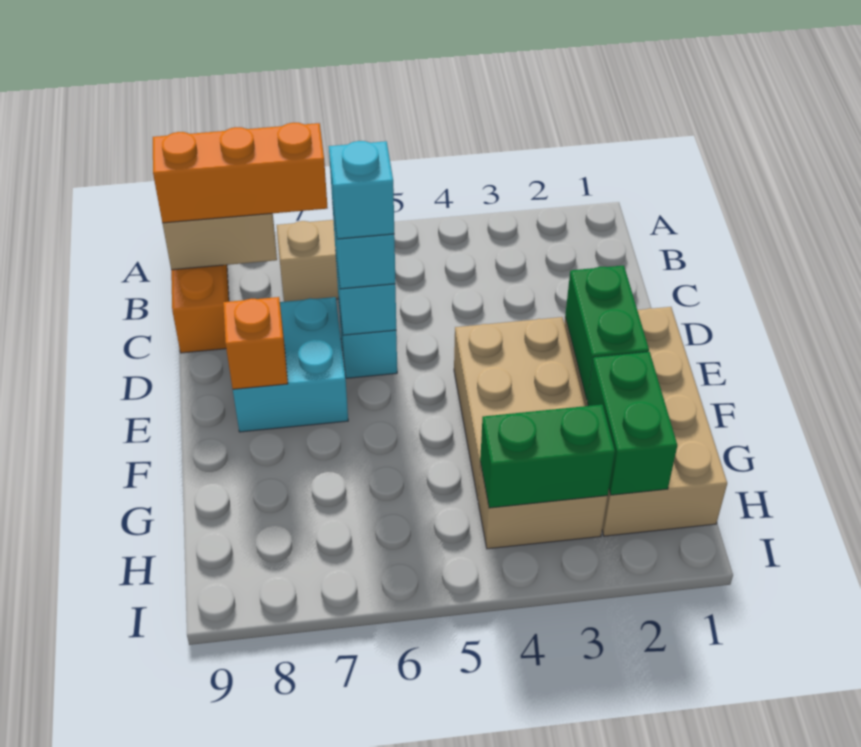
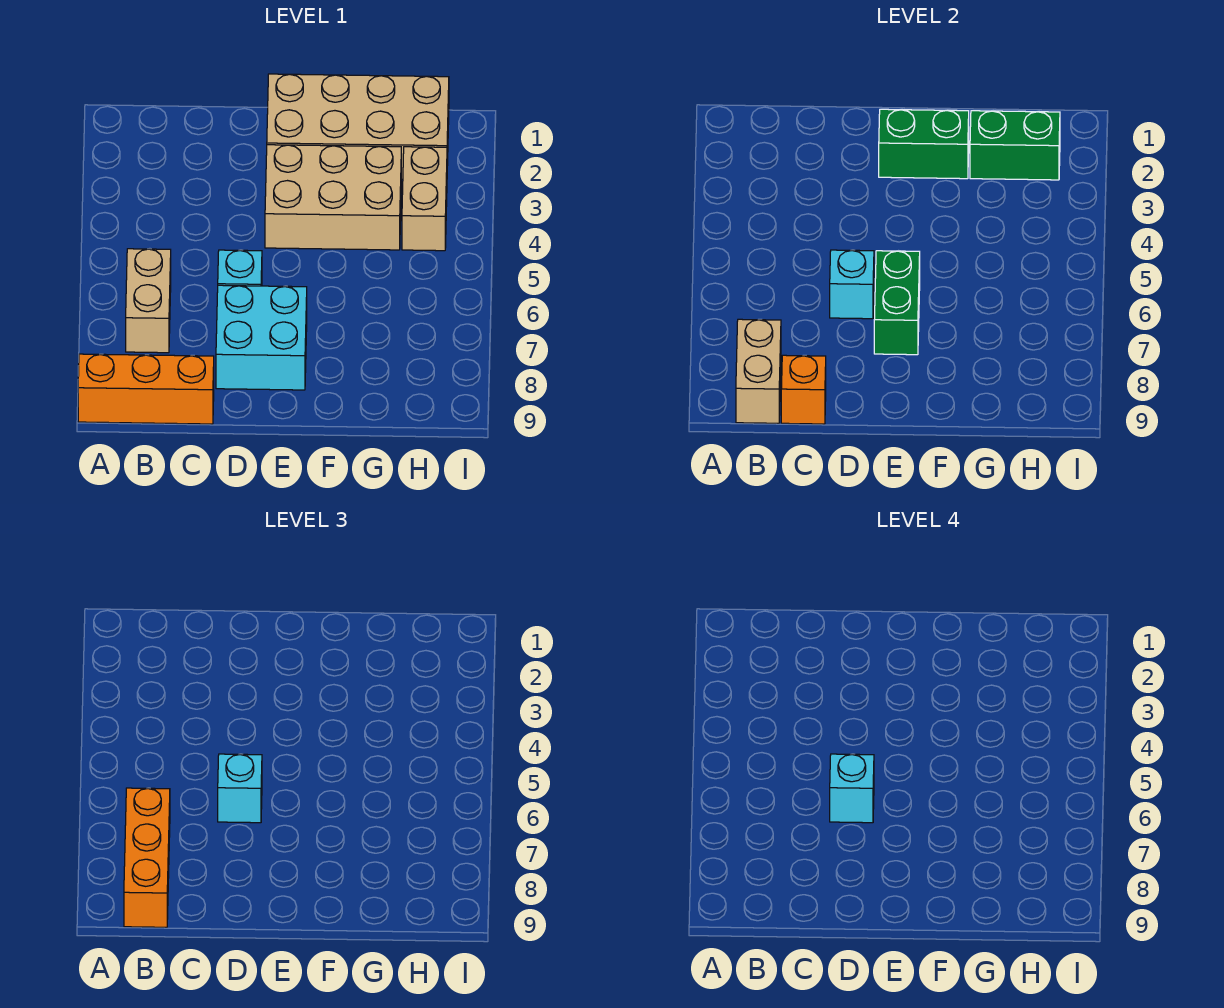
orange brick E8 level 2 -> orange brick C9 level 2
green brick H3:H4 level 2 -> green brick E6:E7 level 2

